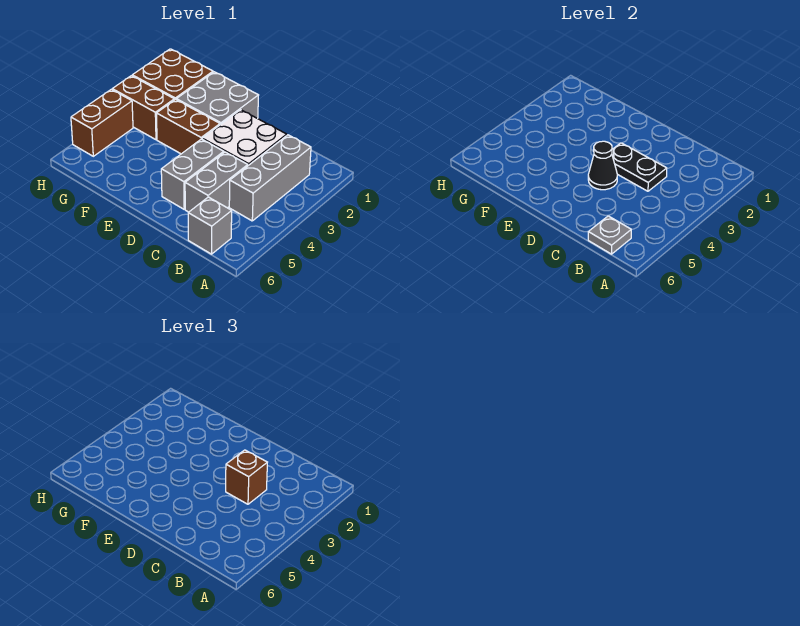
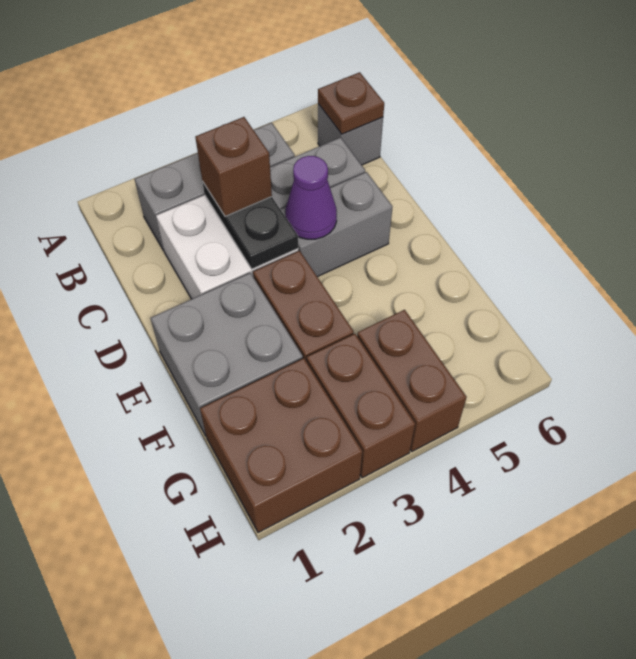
grey plate B6 level 2 -> brown plate B6 level 2
black cone D4 level 2 -> purple cone D4 level 2
brown brick H4:H5 level 1 -> brown brick G4:H4 level 1

